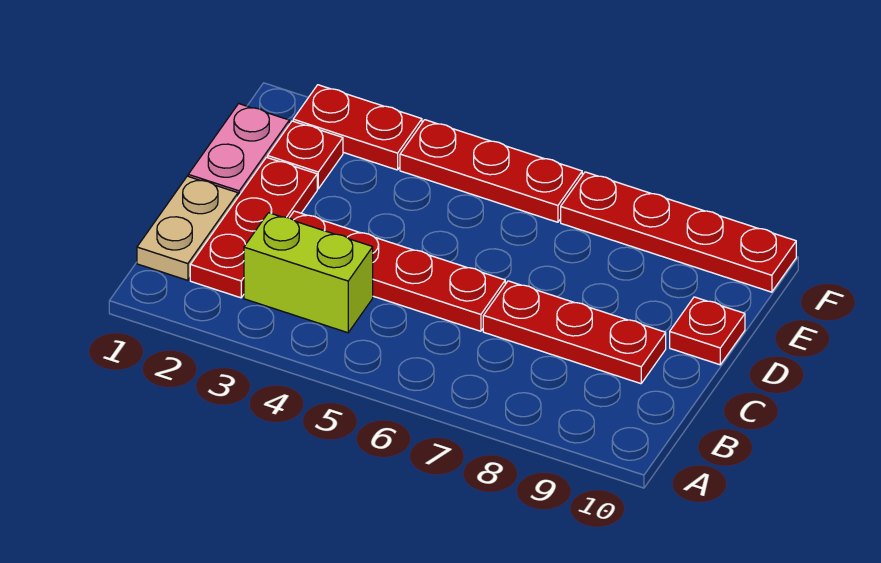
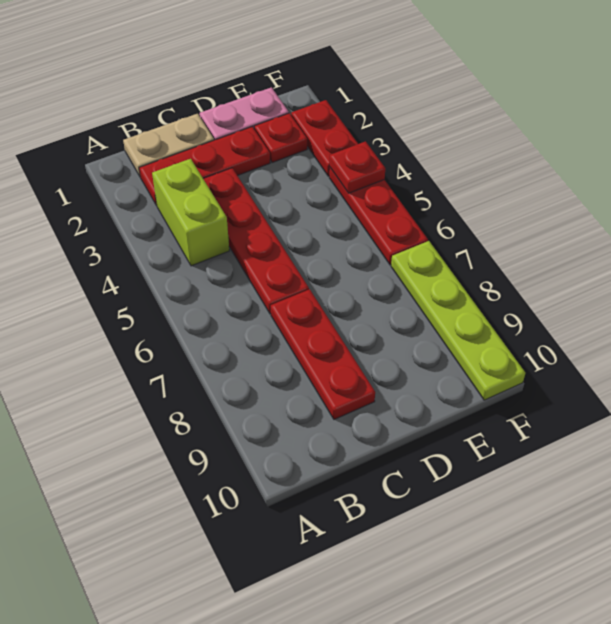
red plate D10 level 1 -> red plate F4 level 2
red plate F7:F10 level 1 -> lime plate F7:F10 level 1

